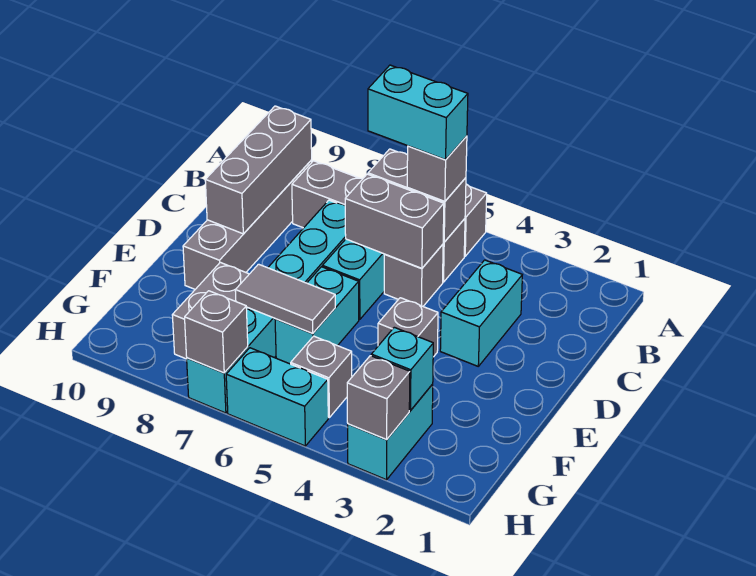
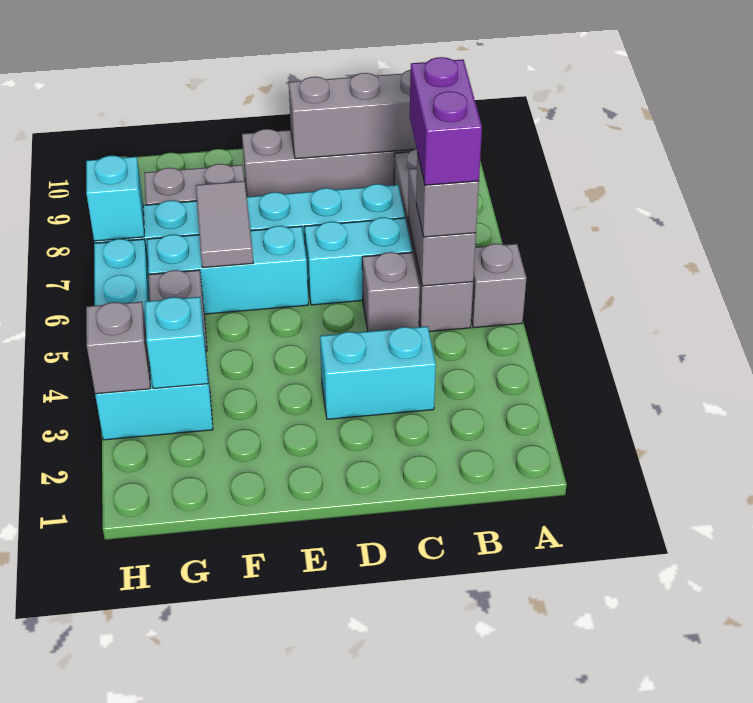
cyan brick B5:B6 level 4 -> purple brick B5:B6 level 4
grey brick C5:C6 level 2 -> none
grey brick E4 level 1 -> none
cyan brick E6:F6 level 1 -> cyan brick E6:G6 level 1
grey brick H7 level 2 -> cyan brick H7 level 2

